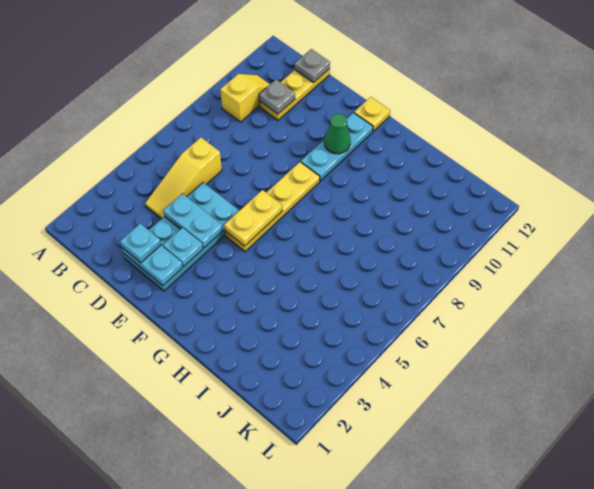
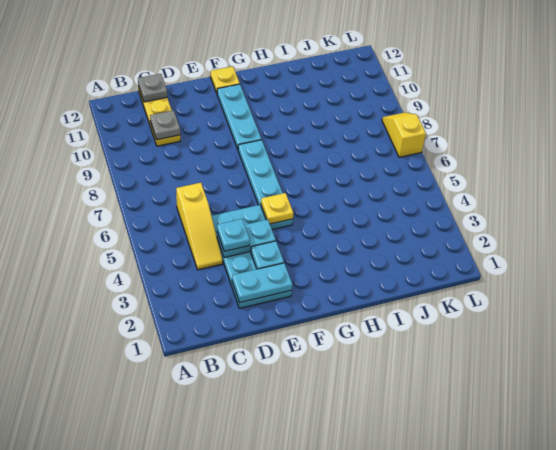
yellow slope B9:B10 level 1 top 9 -> yellow slope L7:L8 level 1 top 7
cyan plate D2 level 3 -> cyan plate D4 level 3
yellow plate F5:F8 level 1 -> cyan plate F5:F8 level 1
yellow plate F5:F6 level 2 -> yellow plate F5 level 2
green cone F10 level 2 -> none

